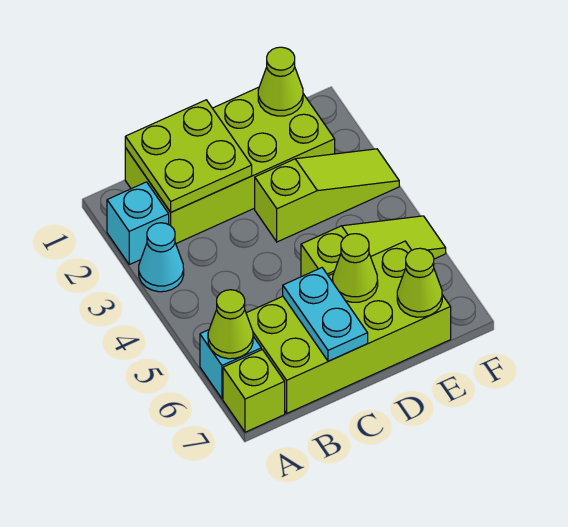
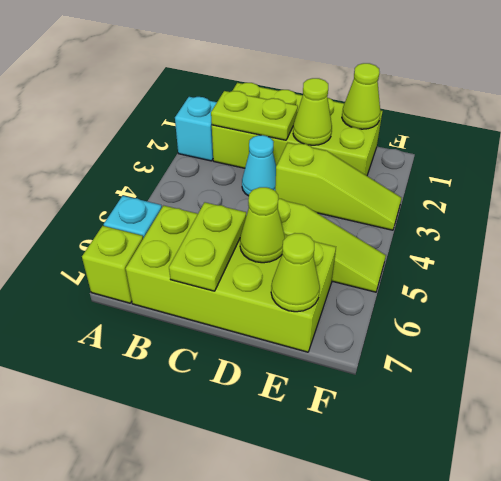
cyan cone A3 level 1 -> cyan cone C3 level 1
lime cone A6 level 2 -> lime cone D2 level 2
lime plate B1:C2 level 2 -> lime plate B2:C2 level 2
cyan plate C6:C7 level 2 -> lime plate C6:C7 level 2

